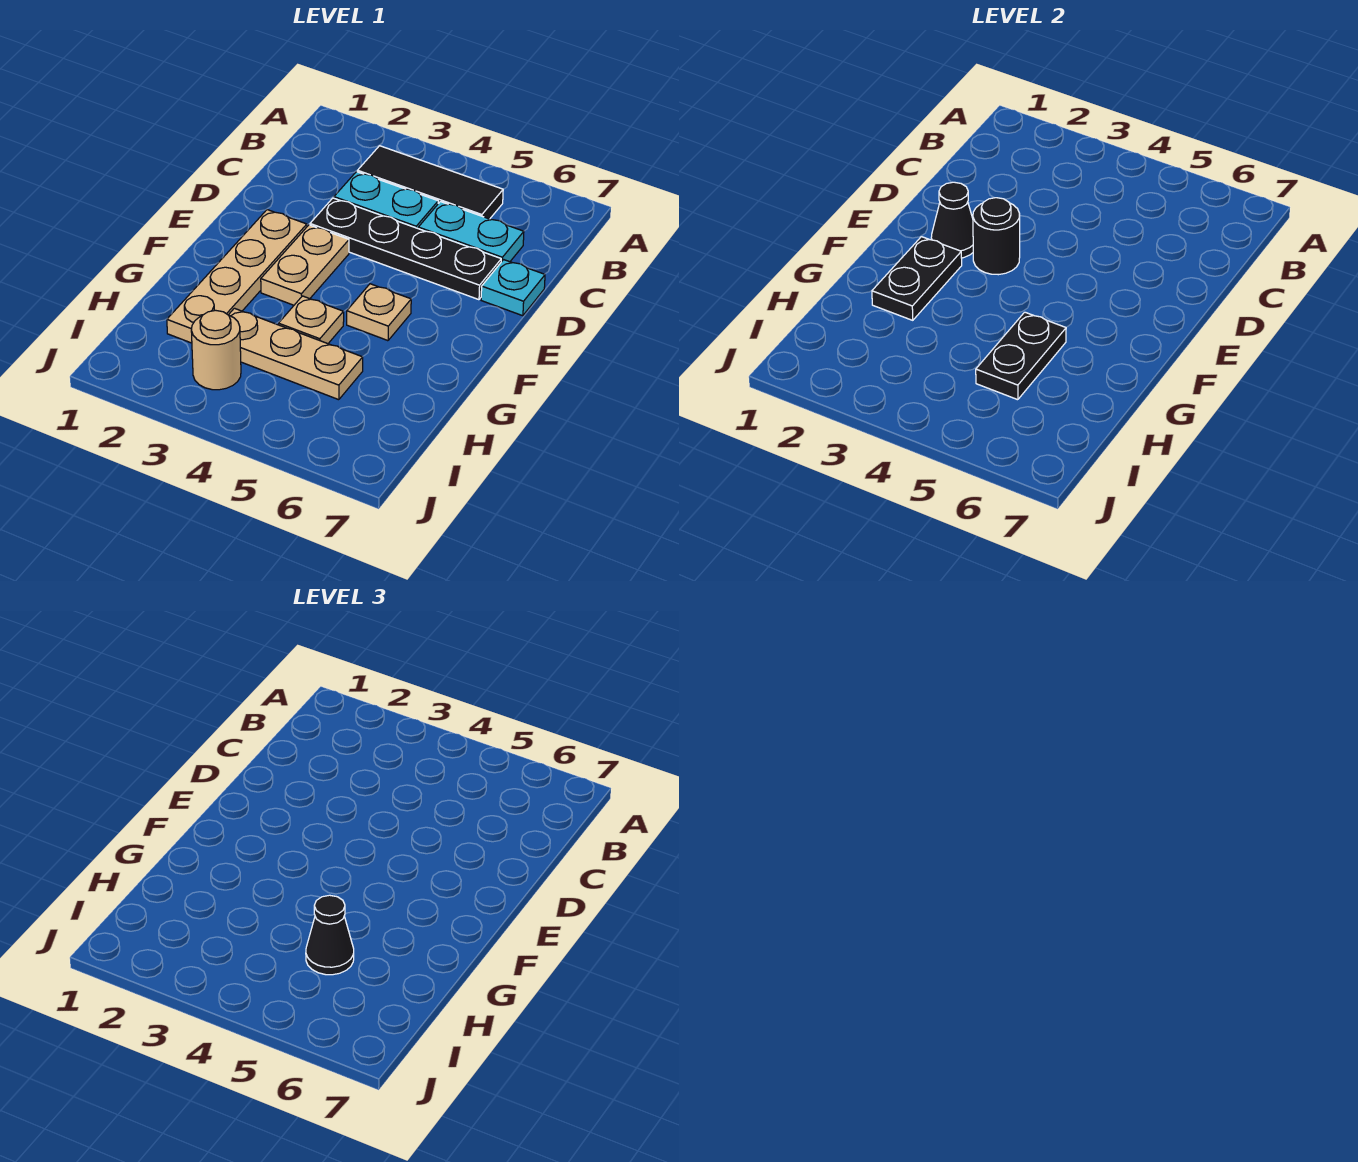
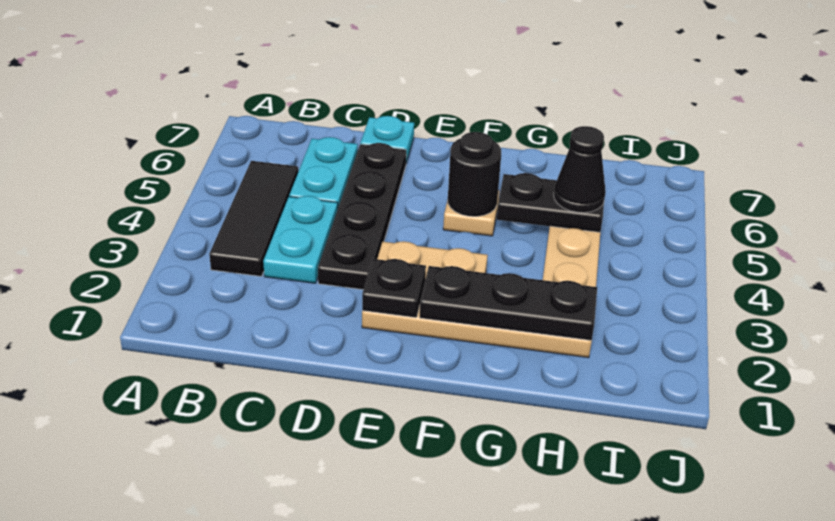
black cone E2 level 2 -> black plate E2 level 2
black round brick E3 level 2 -> black round brick F5 level 2
black plate F2:G2 level 2 -> black plate F2:H2 level 2
tan plate G4 level 1 -> none
tan round brick I3 level 1 -> none

